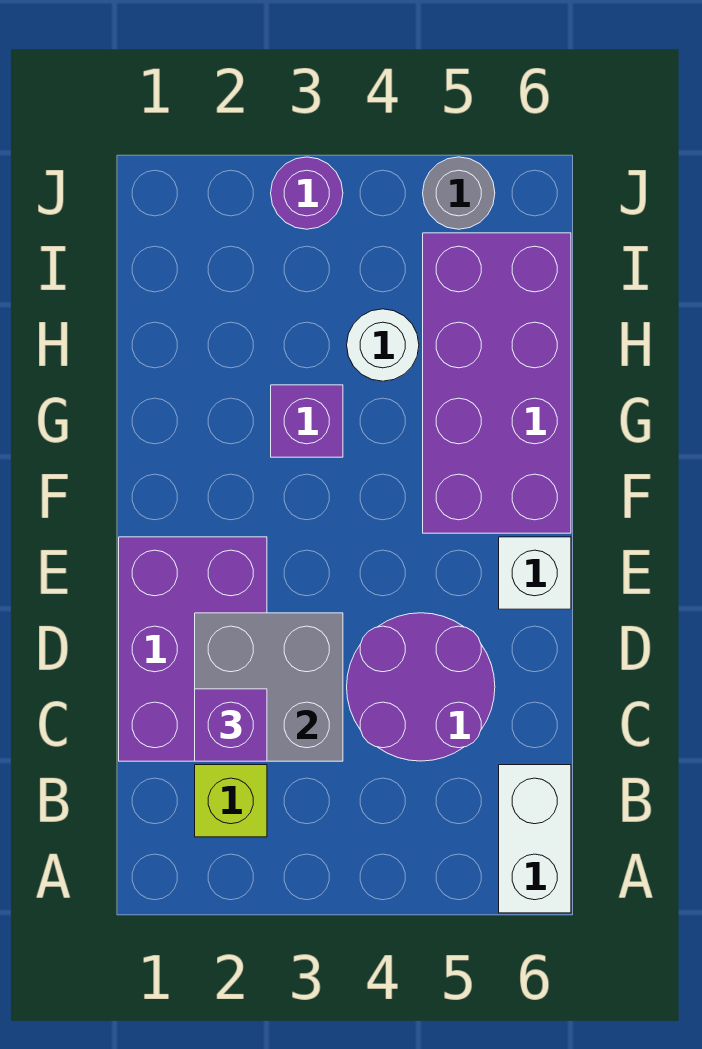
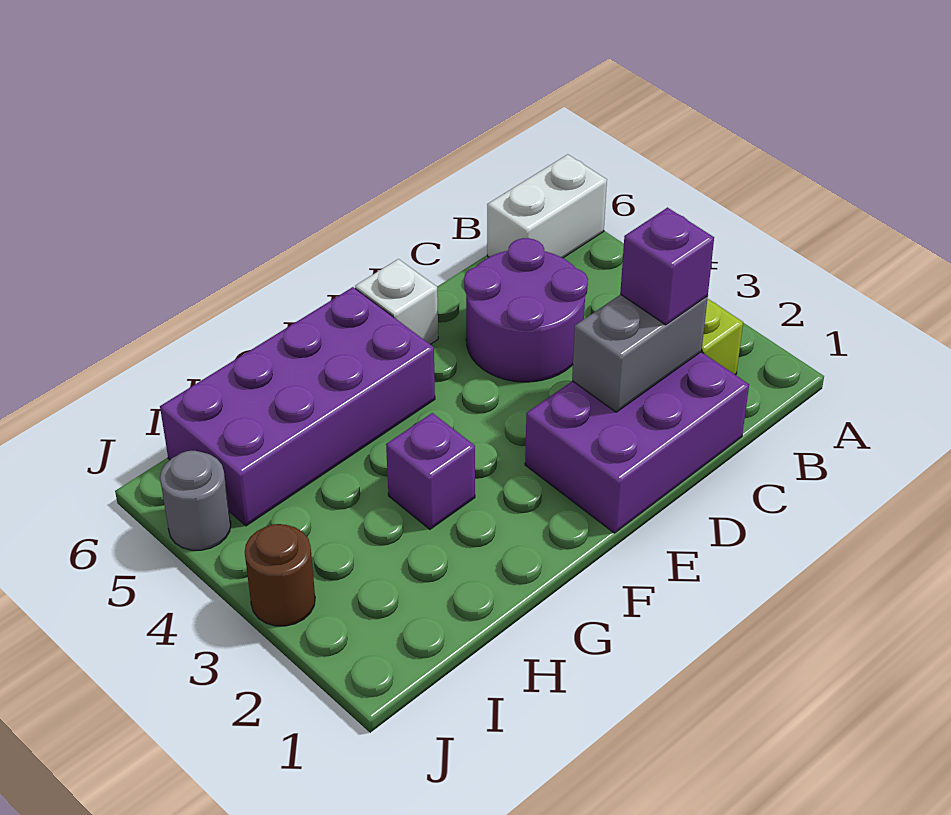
grey brick C2:D3 level 2 -> grey brick C2:D2 level 2
white round brick H4 level 1 -> none
purple round brick J3 level 1 -> brown round brick J3 level 1

